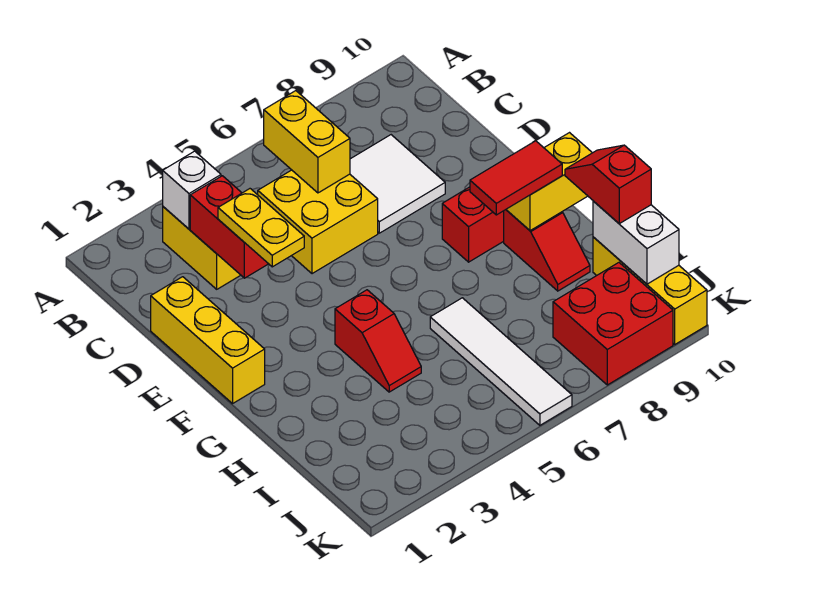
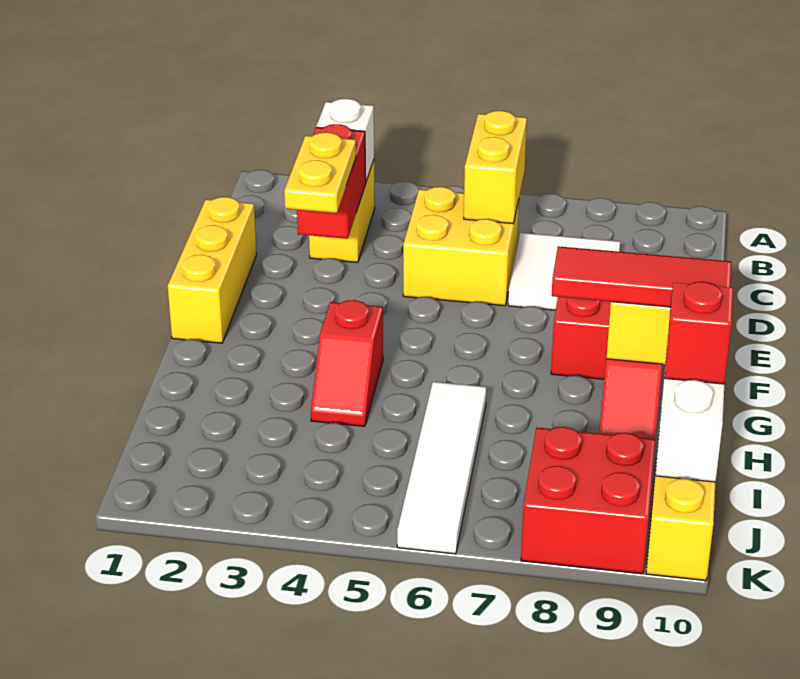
red tile G8:G9 level 3 -> red tile G8:G10 level 3

